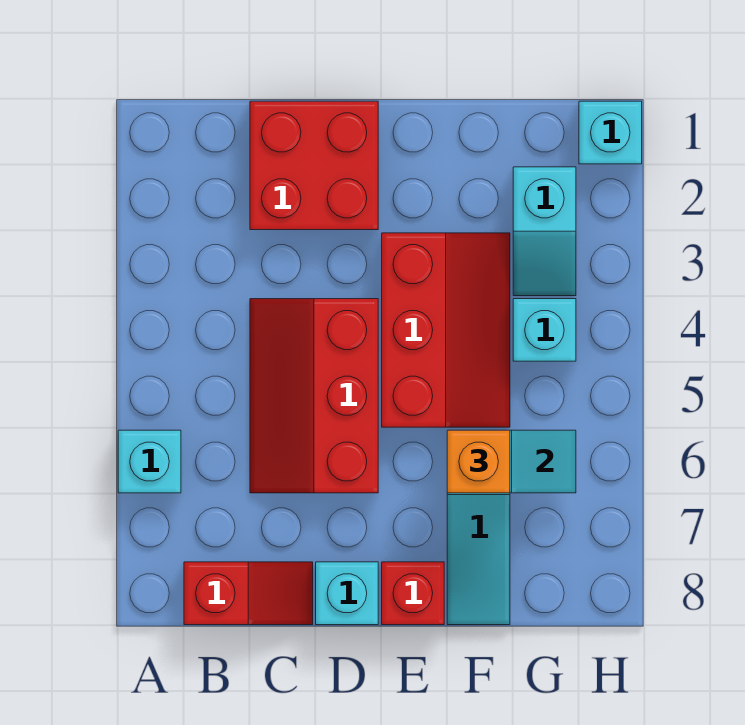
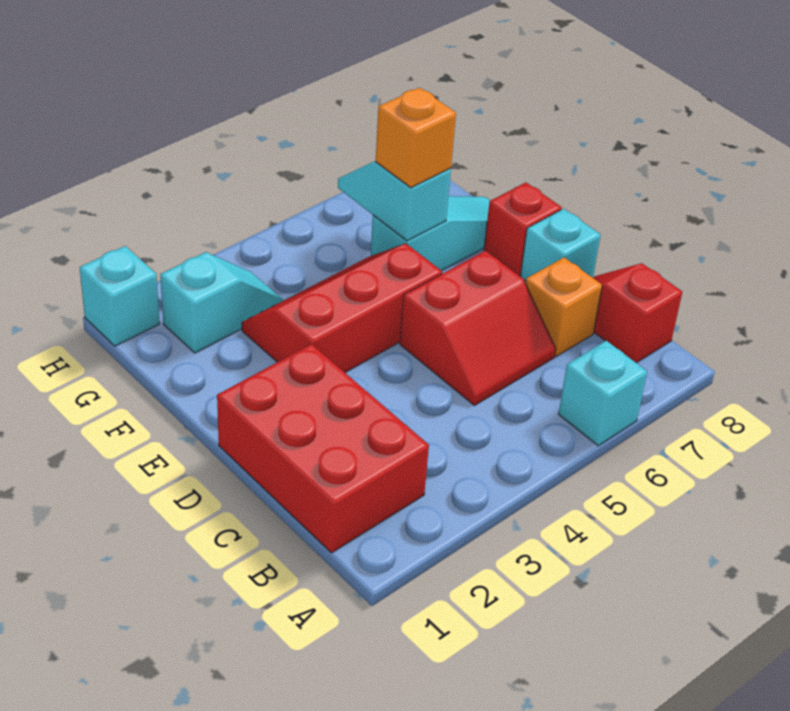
red brick C1:D2 level 1 -> red brick B1:D2 level 1
red slope C4:D6 level 1 top D -> red slope C5:D6 level 1 top D
none -> orange brick C7 level 1
cyan brick G4 level 1 -> none

